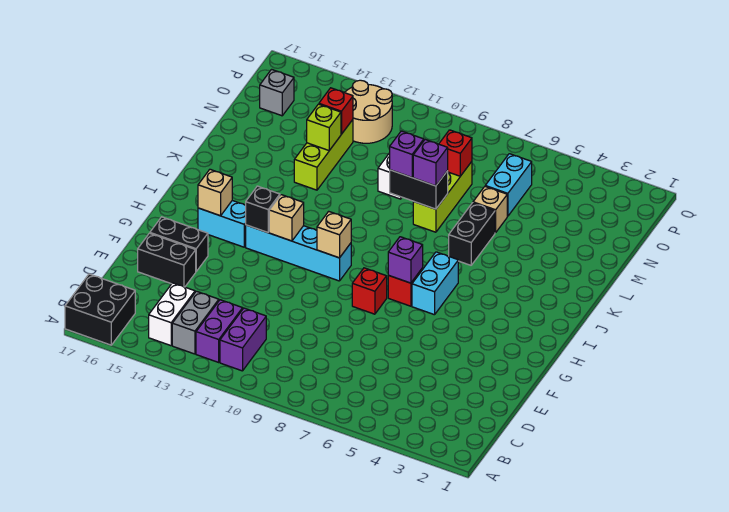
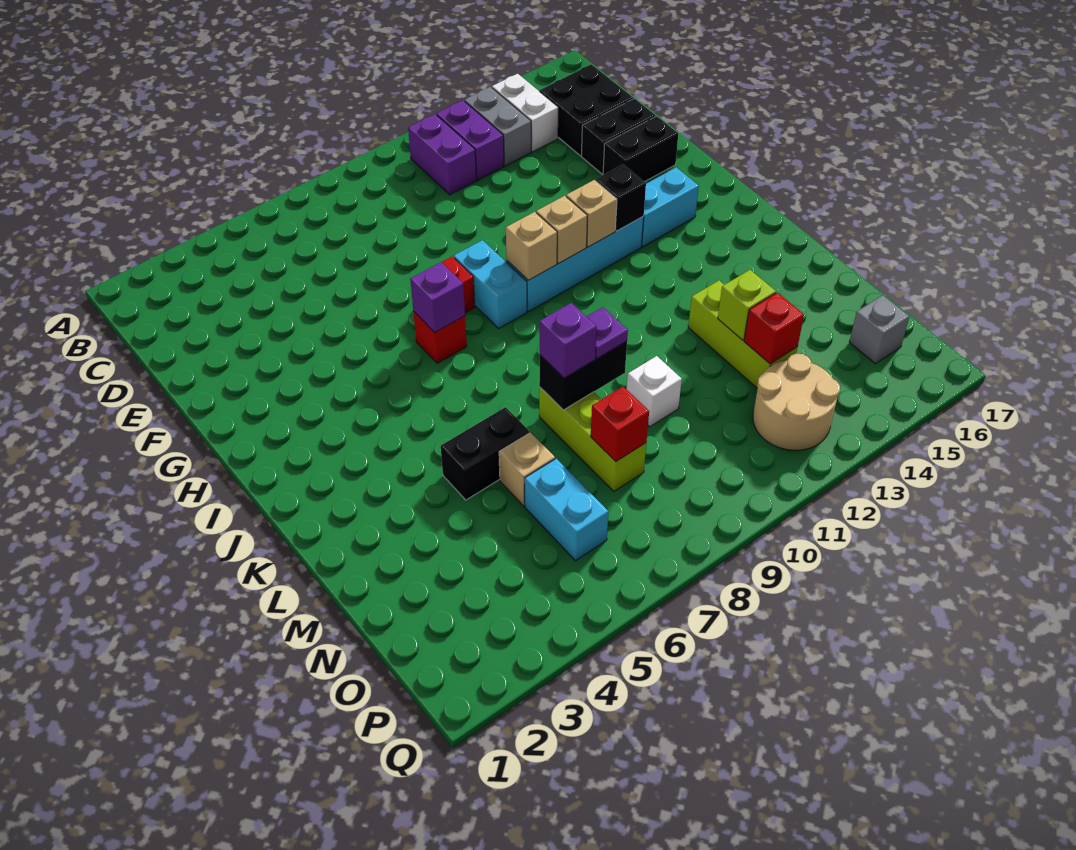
black brick A16:B17 level 1 -> black brick C15:D16 level 1
cyan brick H6:I6 level 1 -> cyan brick G9:H9 level 1
tan brick H15 level 2 -> tan brick H11 level 2
black brick K6:L6 level 1 -> black brick L5:L6 level 1
purple brick L9 level 3 -> purple plate L9 level 3

